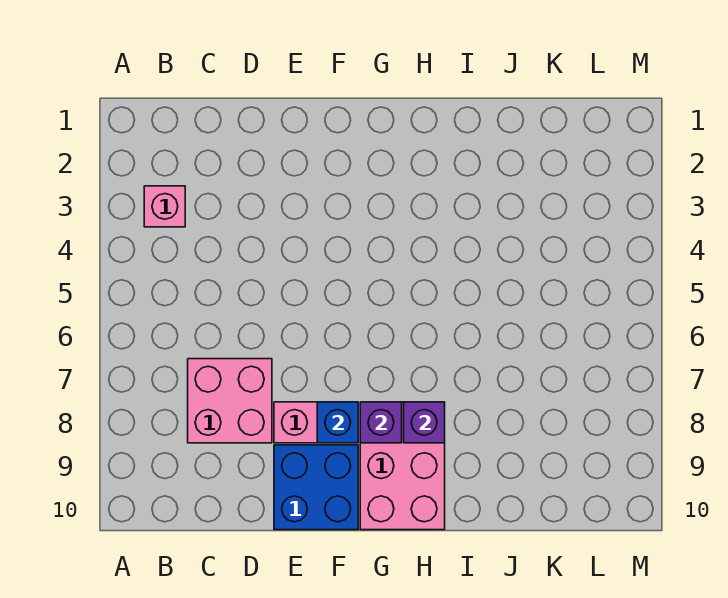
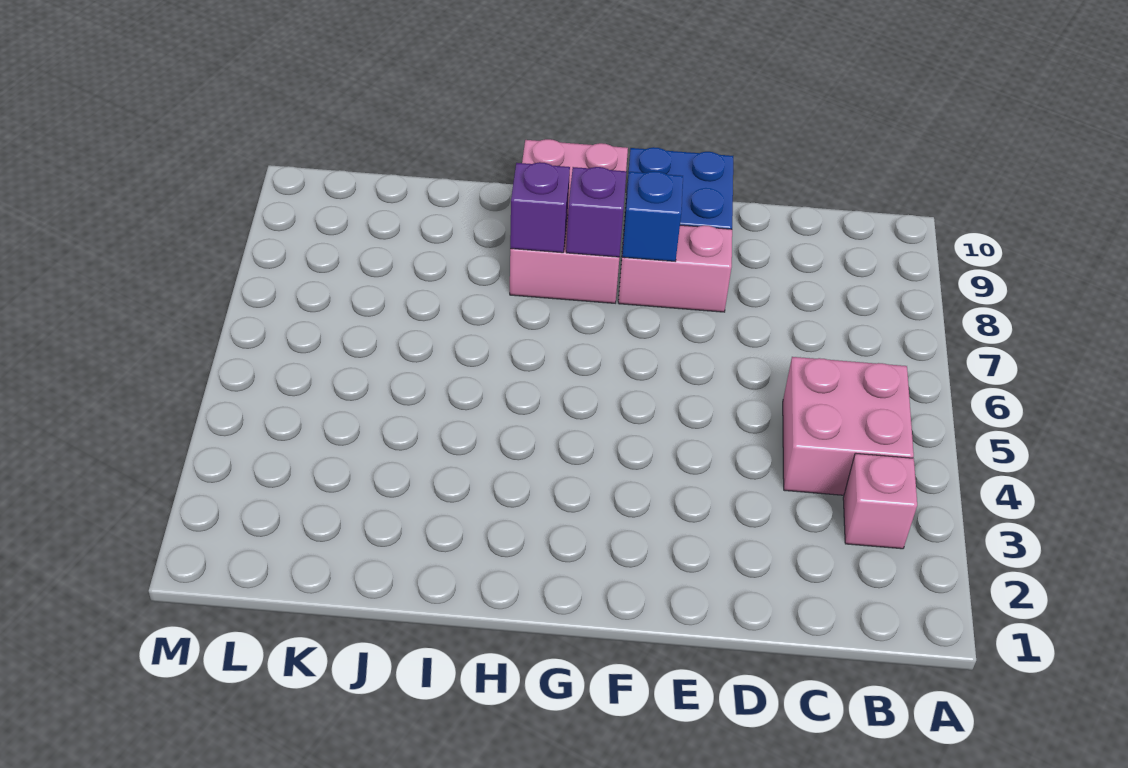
pink brick C7:D8 level 1 -> pink brick B4:C5 level 1

